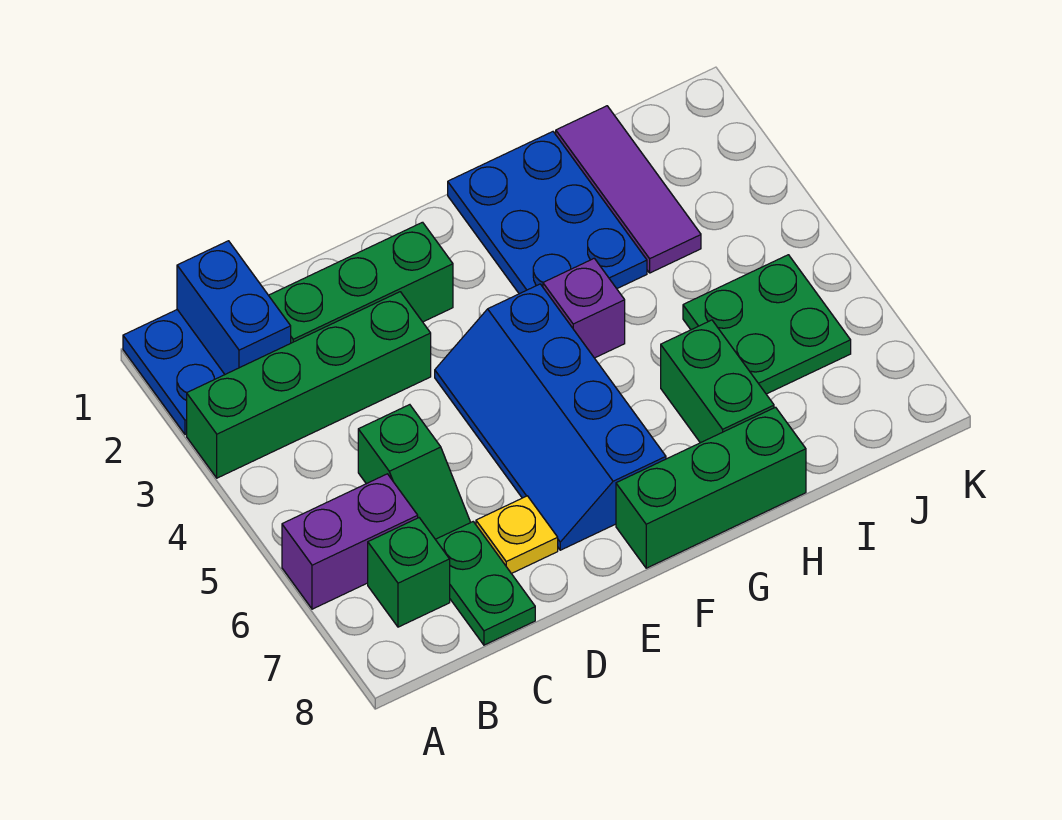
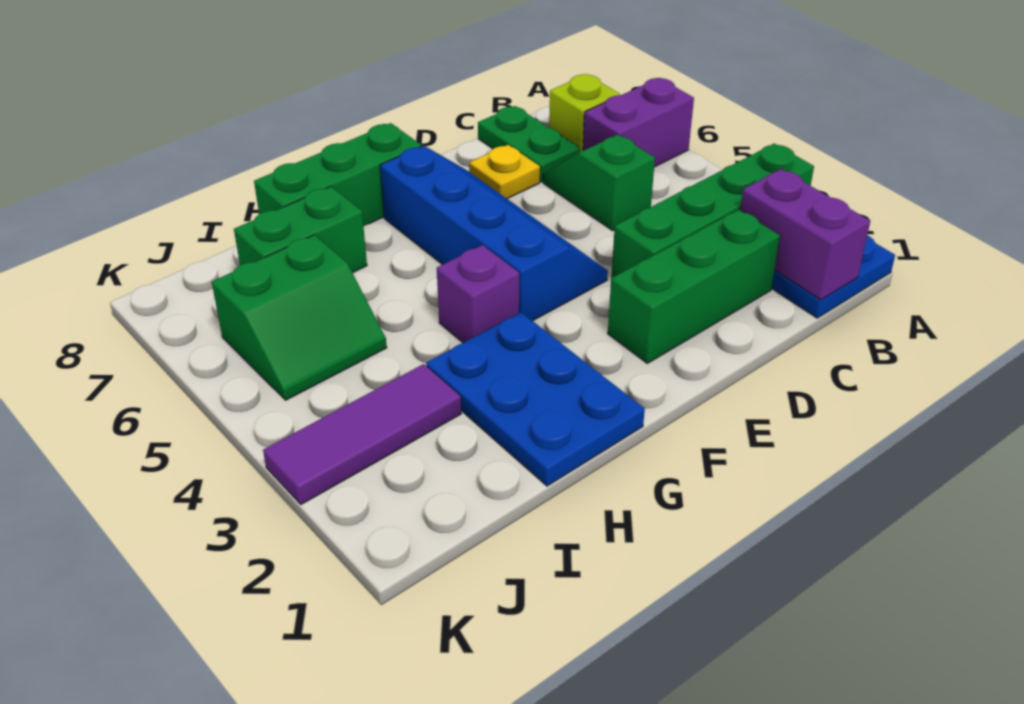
blue brick B1:B2 level 2 -> purple brick B1:B2 level 2
green brick B7 level 1 -> lime brick B7 level 1
green brick H6:H7 level 1 -> green brick H7:I7 level 1
purple tile I1:I3 level 1 -> purple tile I3:K3 level 1
green plate I5:J6 level 1 -> green slope I5:J6 level 1 top 6

